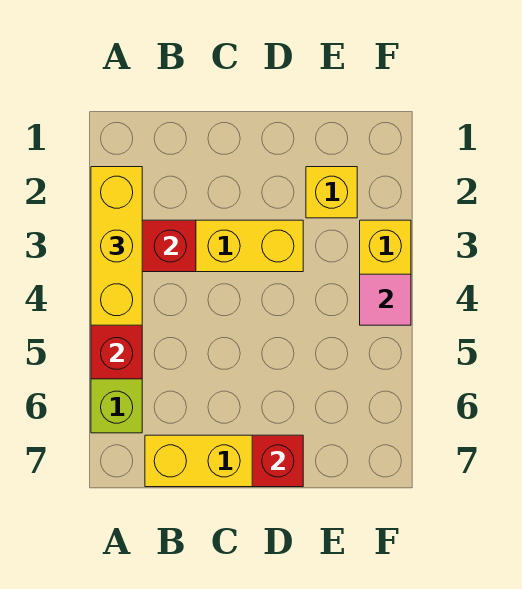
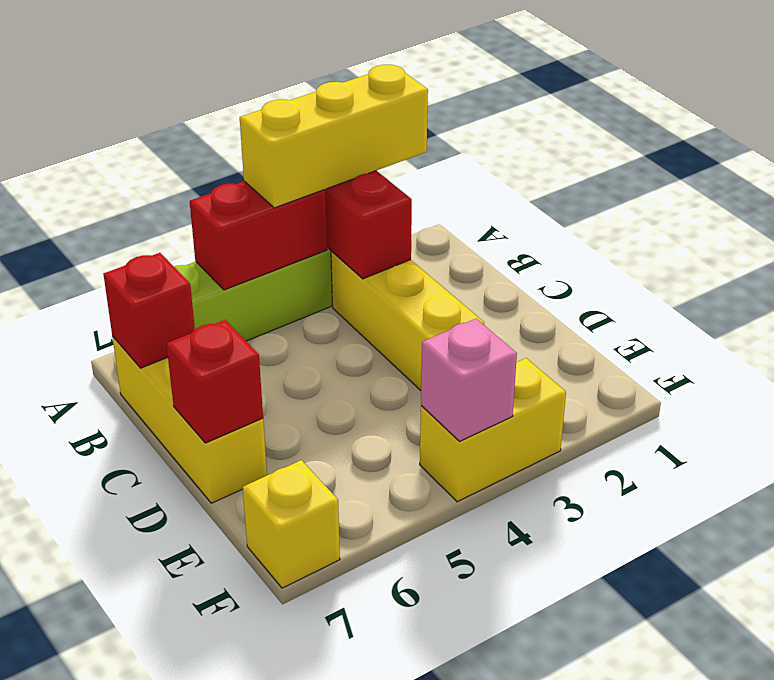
none -> red brick B7 level 2
yellow brick E2 level 1 -> yellow brick F7 level 1
pink tile F4 level 2 -> pink brick F4 level 2

